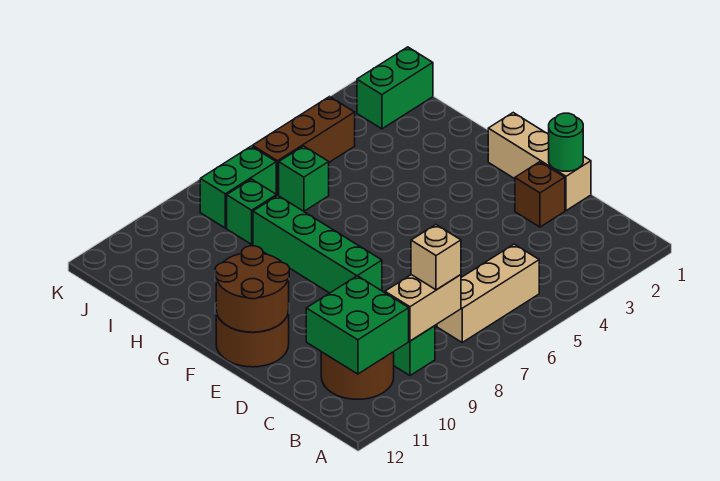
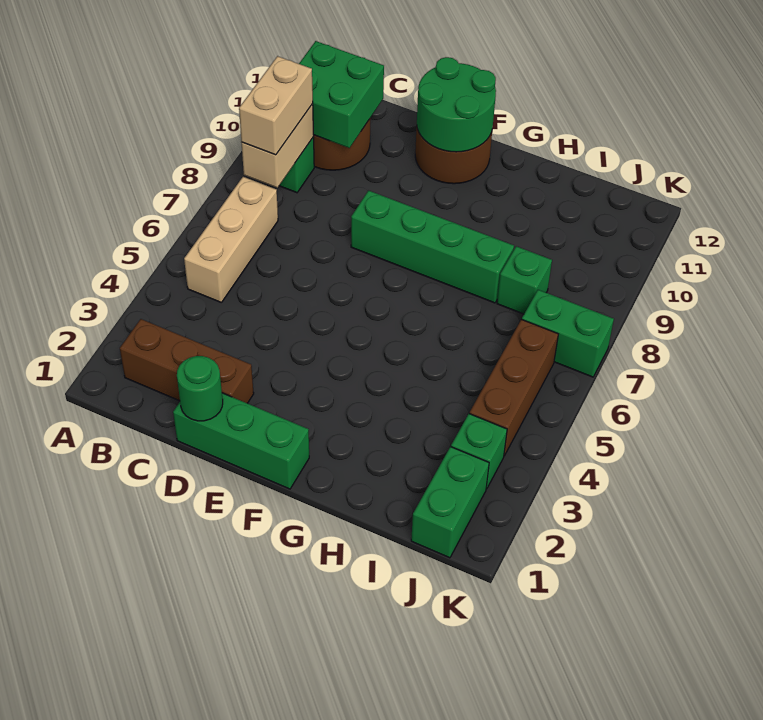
tan brick B8 level 3 -> tan brick B8:B9 level 3
tan brick D1:F1 level 1 -> green brick D1:F1 level 1
brown brick D2 level 1 -> brown brick B2:D2 level 1
brown round brick E11:F12 level 2 -> green round brick E11:F12 level 2
green brick I6 level 1 -> green brick J3 level 1
green brick J7:J8 level 1 -> green brick J7:K7 level 1

